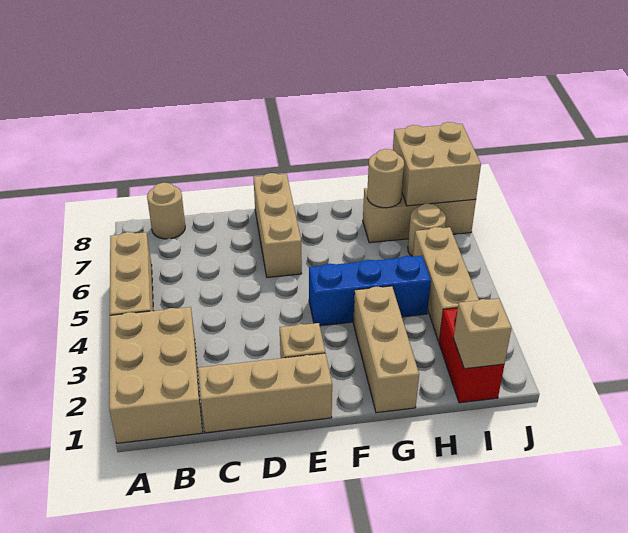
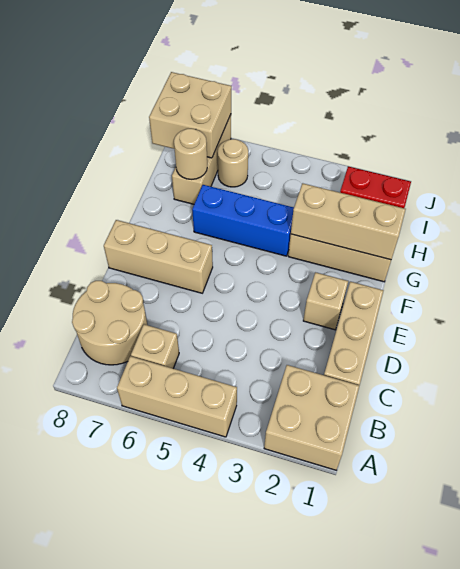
tan brick A1:B3 level 1 -> tan brick A1:B2 level 1
tan round brick B8 level 1 -> tan round brick B7:C8 level 1
blue brick F4:H4 level 1 -> blue brick G4:G6 level 1
tan brick I1 level 2 -> tan brick B6 level 1
tan brick I3:I5 level 1 -> tan brick G1:G3 level 2

